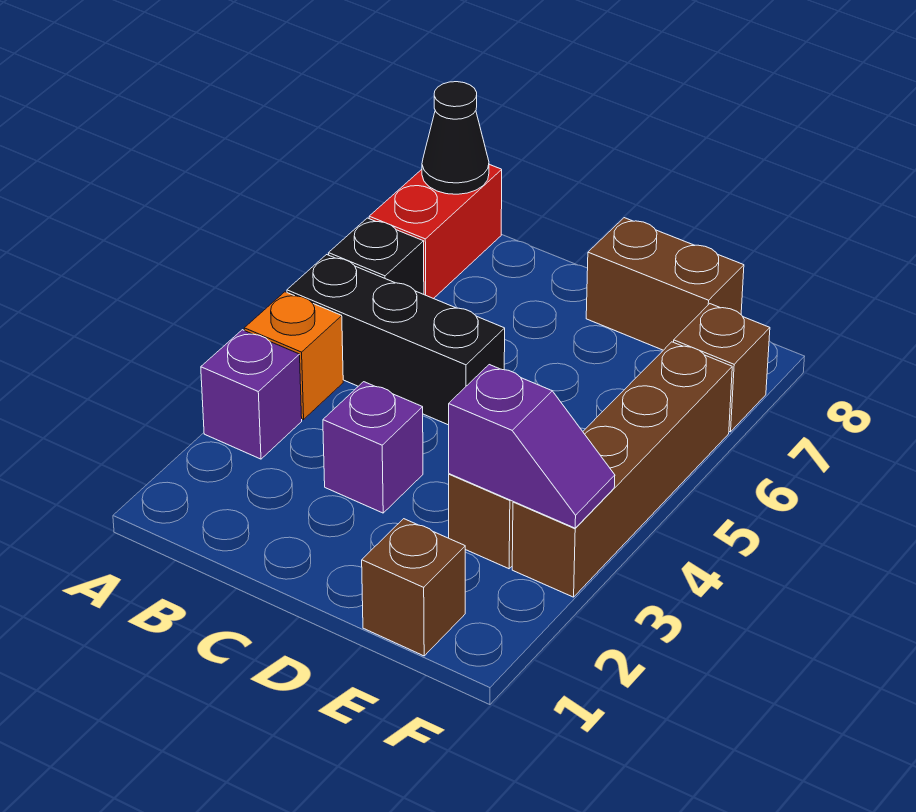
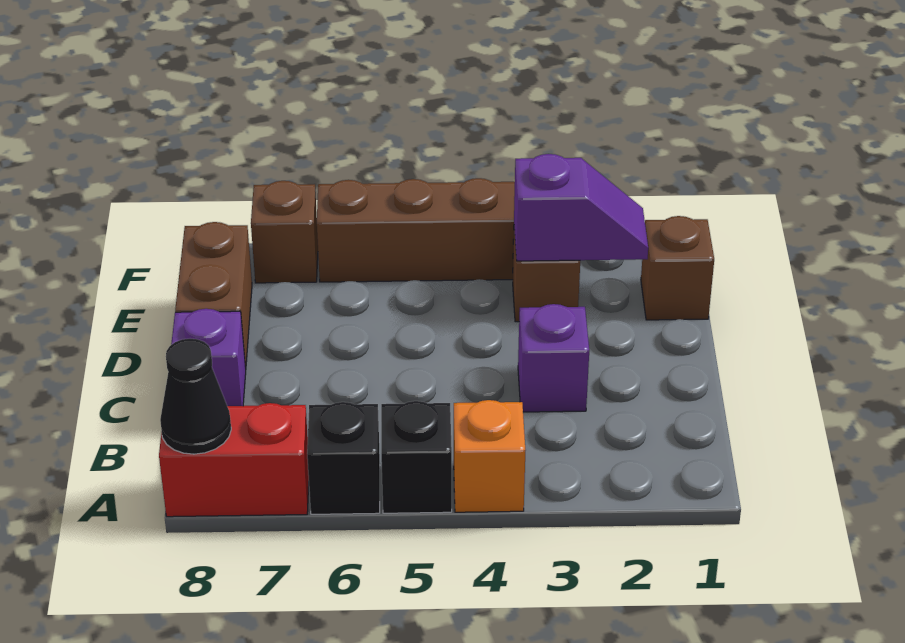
purple brick A3 level 1 -> purple brick C8 level 1
black brick A5:C5 level 1 -> black brick A5 level 1
purple slope E3:F3 level 2 top E -> purple slope E2:E3 level 2 top 3

